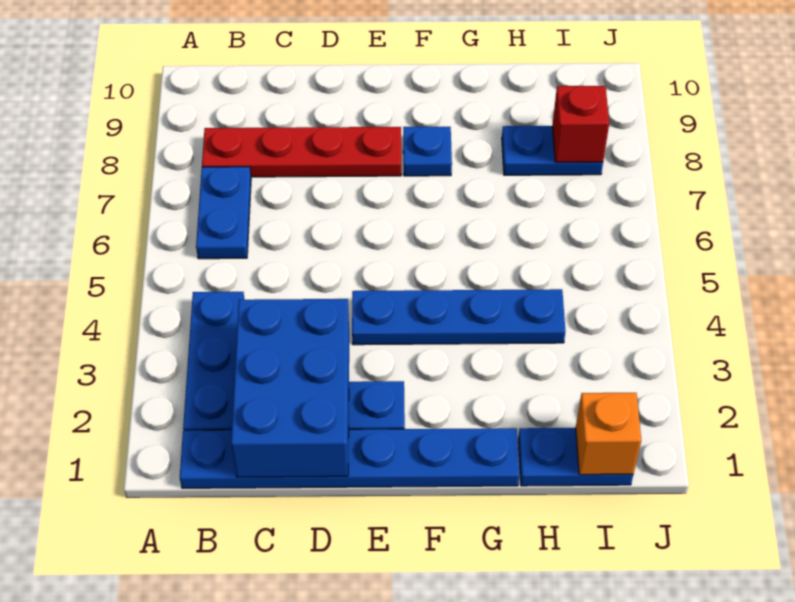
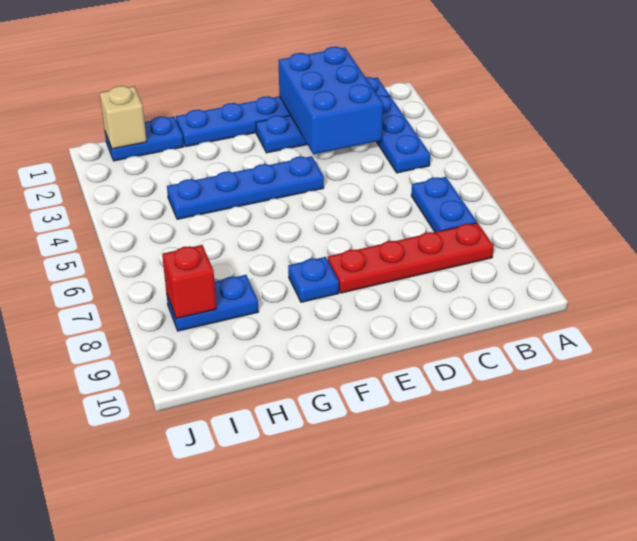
orange brick I1 level 2 -> tan brick I1 level 2

